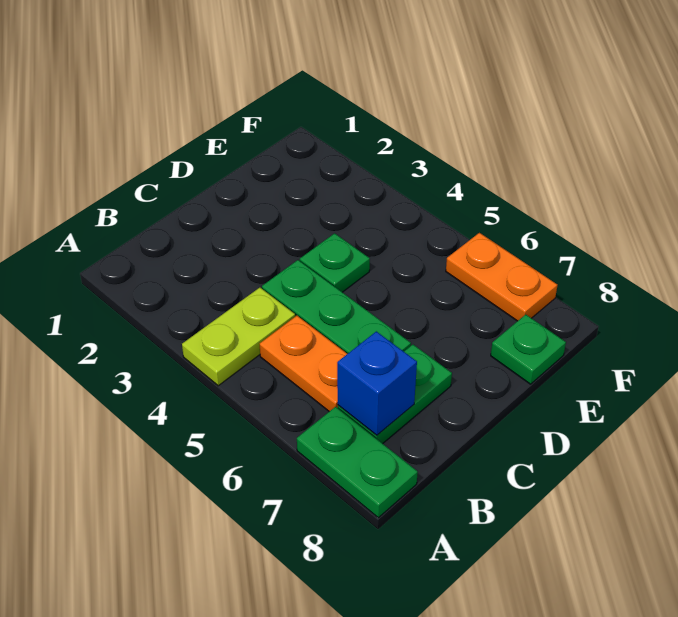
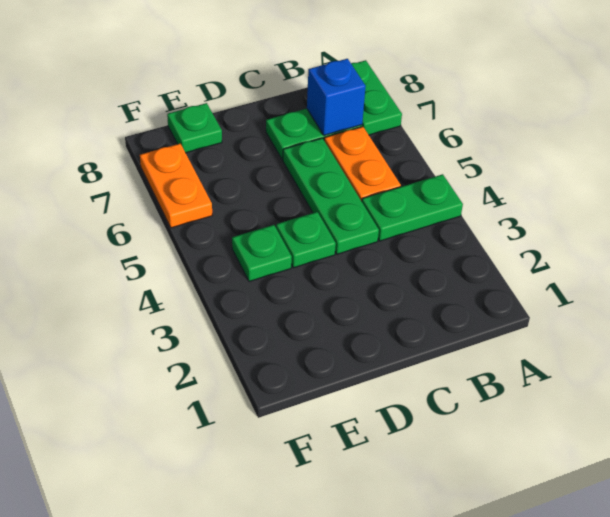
lime plate A4:B4 level 1 -> green plate A4:B4 level 1
none -> green plate E4 level 1

